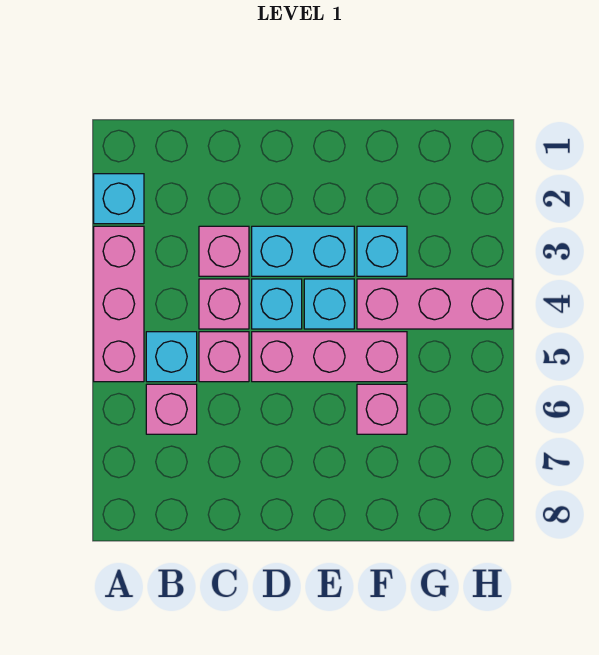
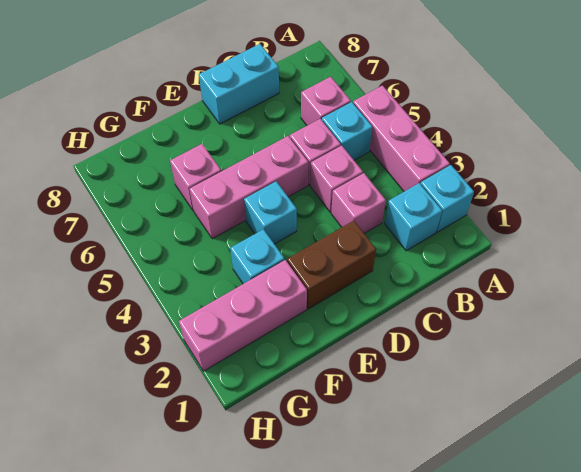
none -> brown brick D2:E2 level 1
cyan brick D3:E3 level 1 -> cyan brick C8:D8 level 1
cyan brick D4 level 1 -> cyan brick B2 level 1
pink brick F4:H4 level 1 -> pink brick F2:H2 level 1

